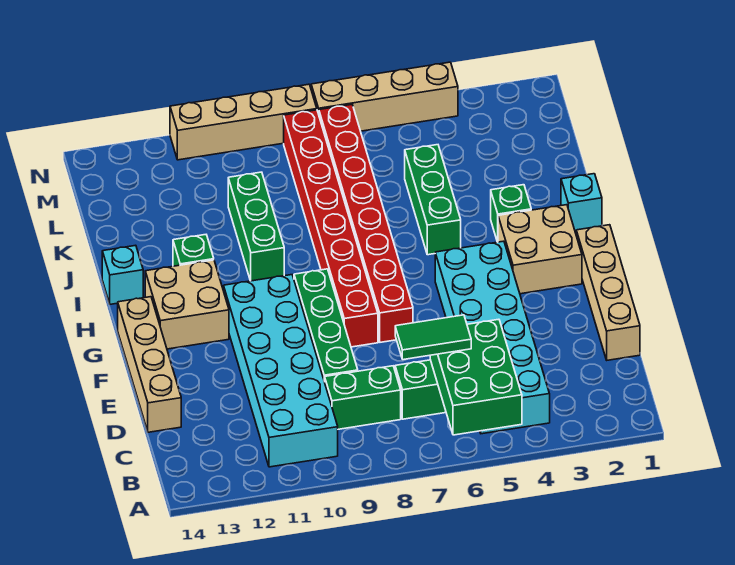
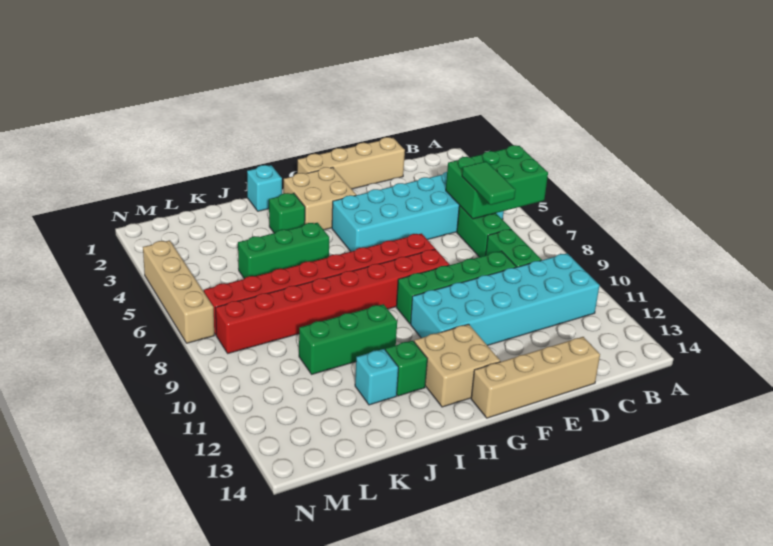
cyan brick I14 level 1 -> cyan brick J12 level 1
tan brick N8:N11 level 1 -> none

